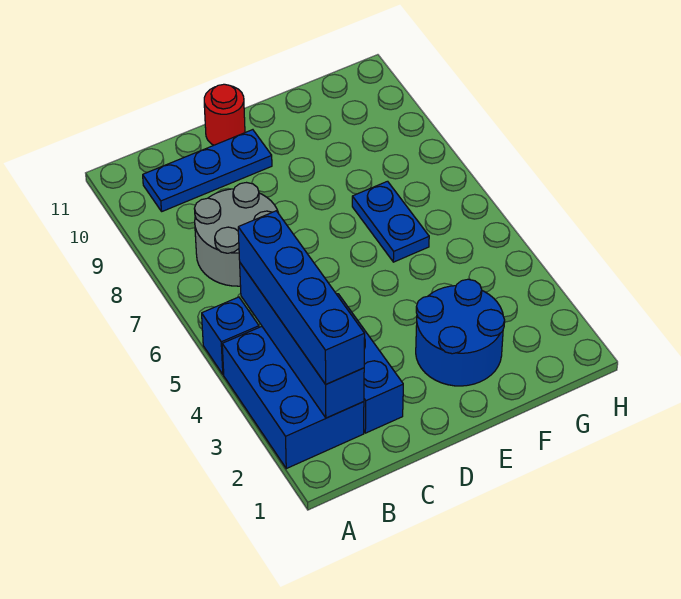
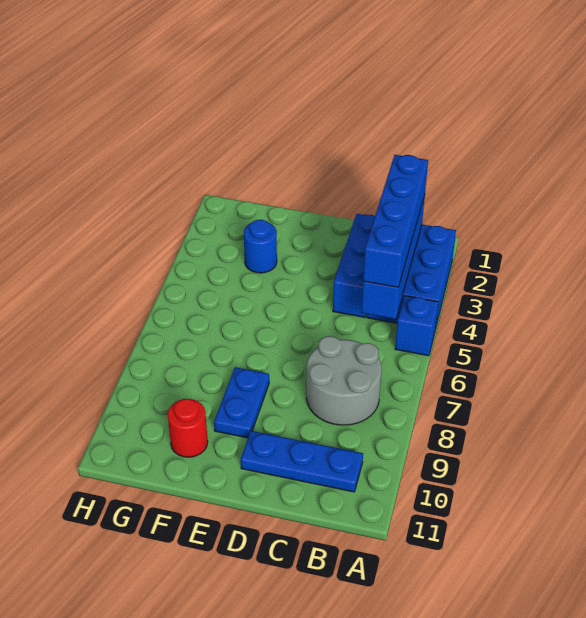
red round brick D11 level 1 -> red round brick F10 level 1
blue round brick E2:F3 level 1 -> blue round brick F3 level 1
blue plate F6:F7 level 1 -> blue plate E8:E9 level 1

